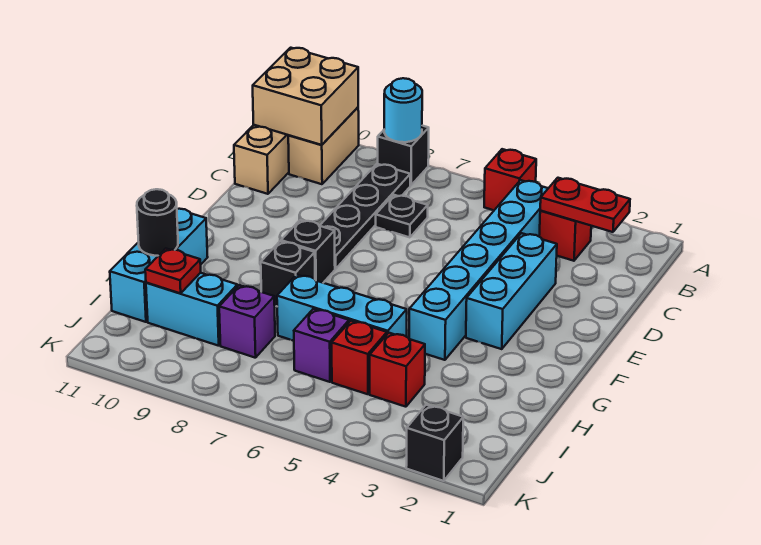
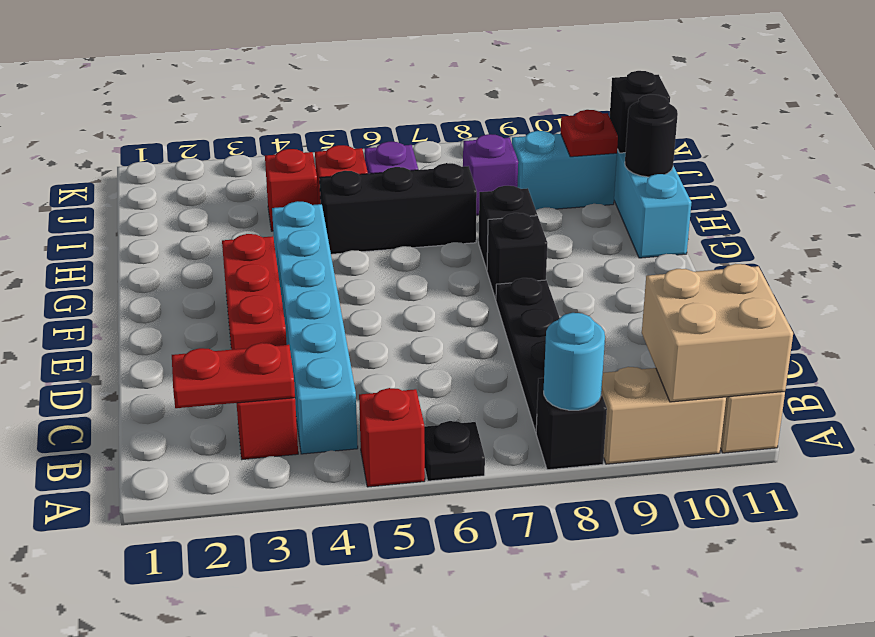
tan brick A10:B10 level 1 -> tan brick A9:A10 level 1
black plate C7 level 1 -> black plate A6 level 1
cyan brick D3:F3 level 1 -> red brick D3:F3 level 1
cyan brick H5:H7 level 1 -> black brick H5:H7 level 1
black brick K2 level 1 -> black brick I11 level 2

